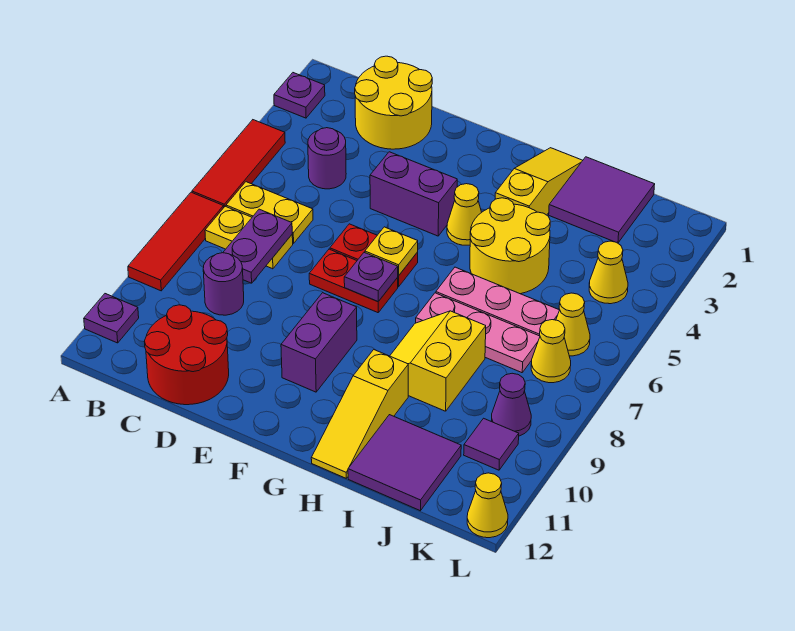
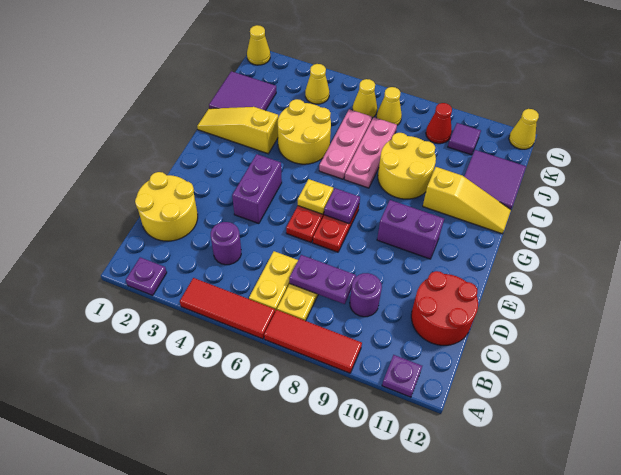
yellow cone G4 level 1 -> yellow cone L1 level 1
yellow slope H8:I9 level 1 top I -> yellow round brick H8:I9 level 1
purple cone K9 level 1 -> red cone K9 level 1

